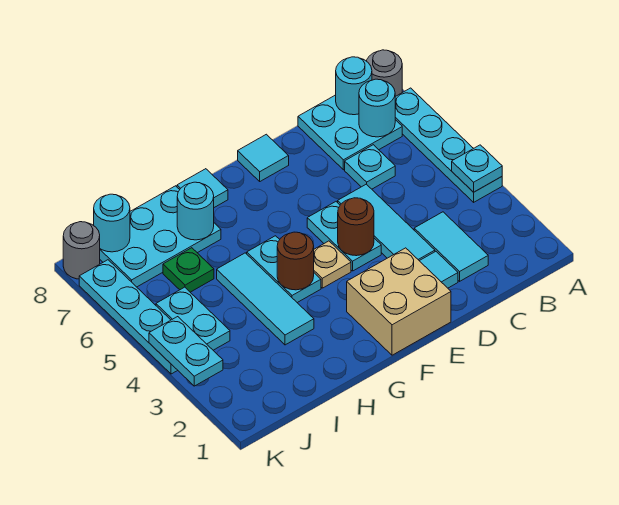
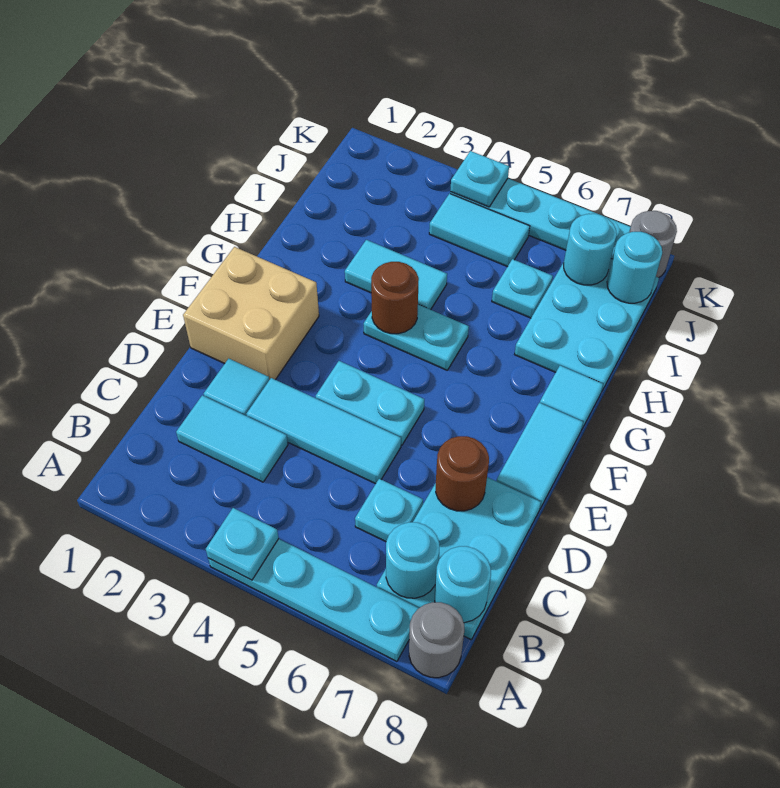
cyan plate B7:C8 level 1 -> cyan plate B7:D8 level 1
brown round brick E4 level 2 -> brown round brick D7 level 2
cyan tile E8 level 1 -> cyan tile E8:F8 level 1
tan plate F4 level 1 -> none
cyan tile H3:H5 level 1 -> cyan tile H3:H4 level 1
cyan round brick H7 level 2 -> cyan round brick J7 level 2
green plate I6 level 1 -> cyan plate I6 level 1
cyan plate J4:J5 level 1 -> cyan tile J4:J5 level 1
cyan plate K3:K4 level 2 -> cyan plate K4 level 2

